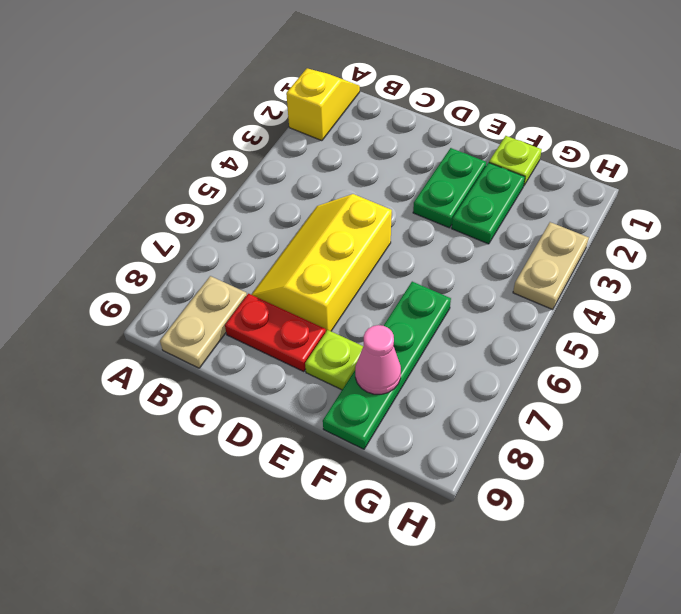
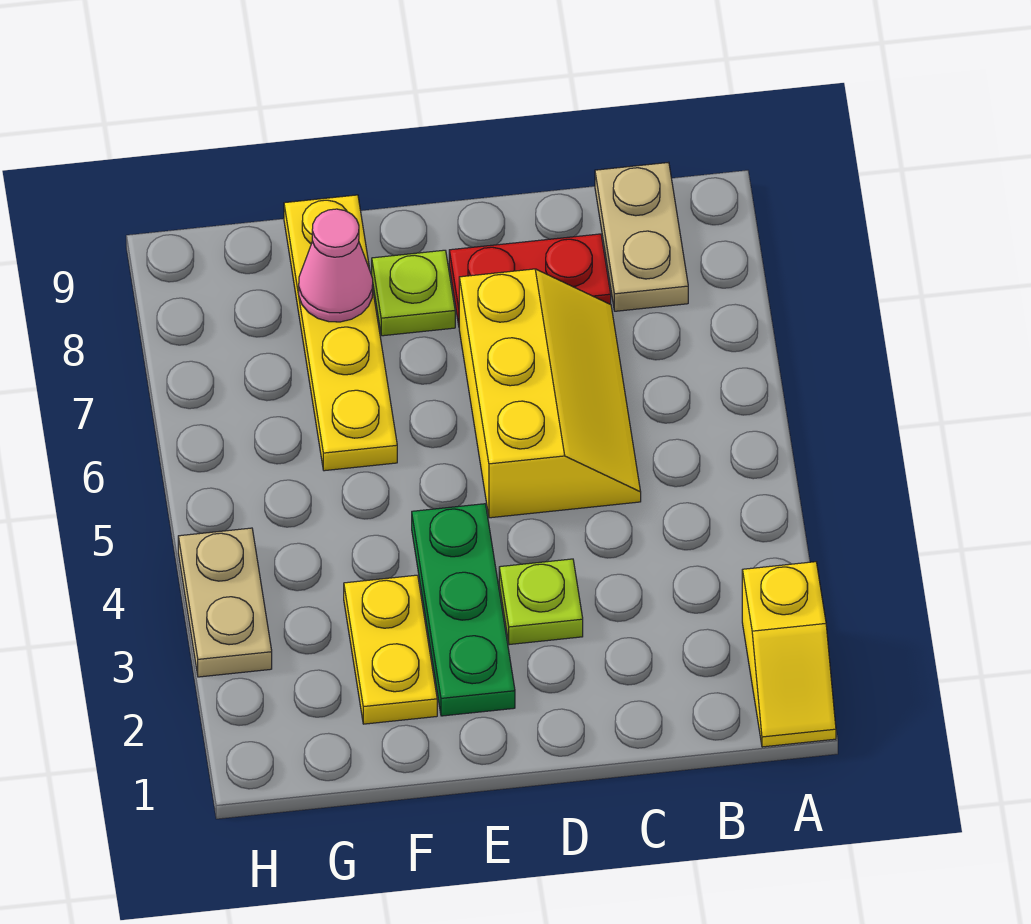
green plate E2:E3 level 1 -> green plate E2:E4 level 1
lime plate F1 level 1 -> lime plate D3 level 1
green plate F2:F3 level 1 -> yellow plate F2:F3 level 1
green plate F6:F9 level 1 -> yellow plate F6:F9 level 1

